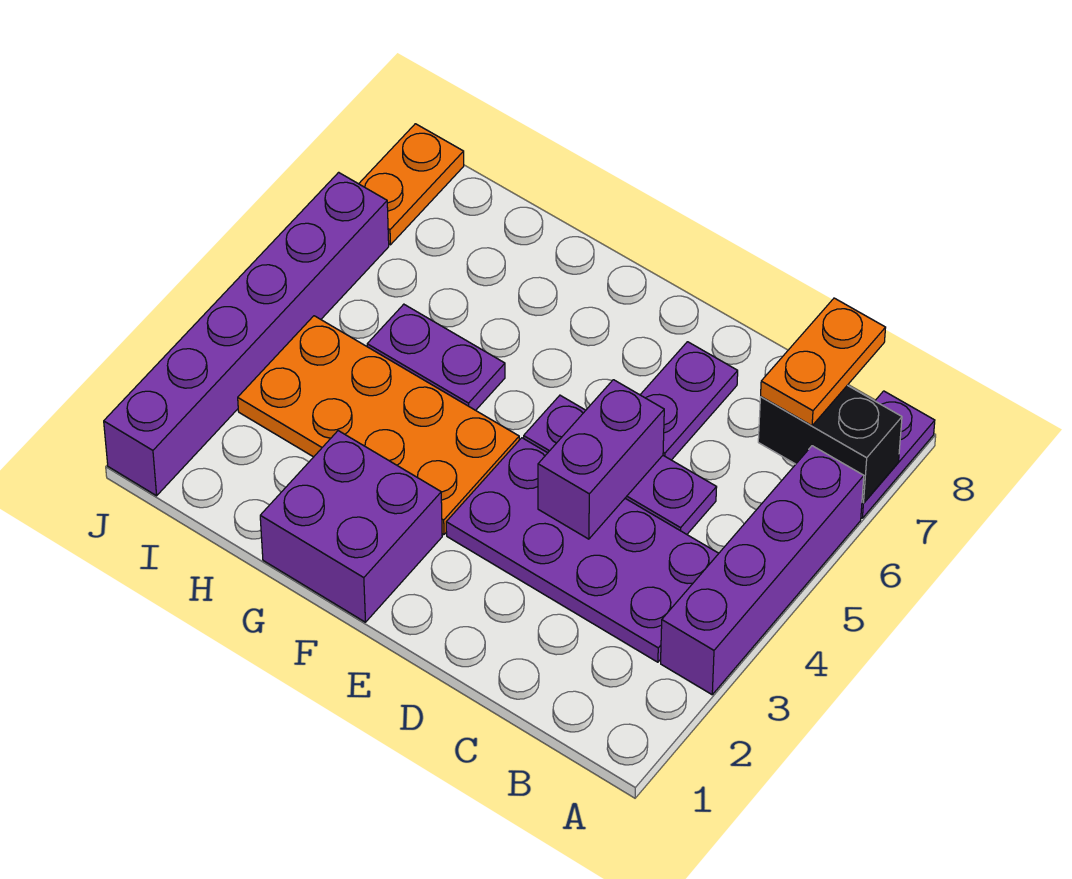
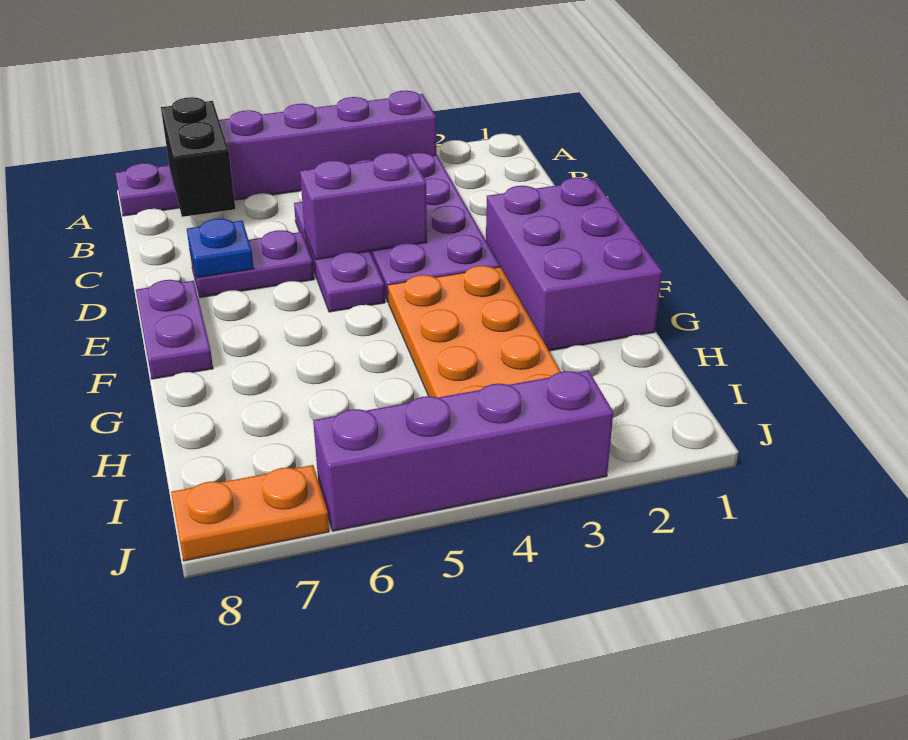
orange plate B7:B8 level 3 -> none
none -> blue plate D7 level 2
purple brick F1:G2 level 1 -> purple brick E1:G2 level 1
purple plate G5:H5 level 1 -> purple plate E8:F8 level 1
purple brick J1:J6 level 1 -> purple brick J3:J6 level 1

